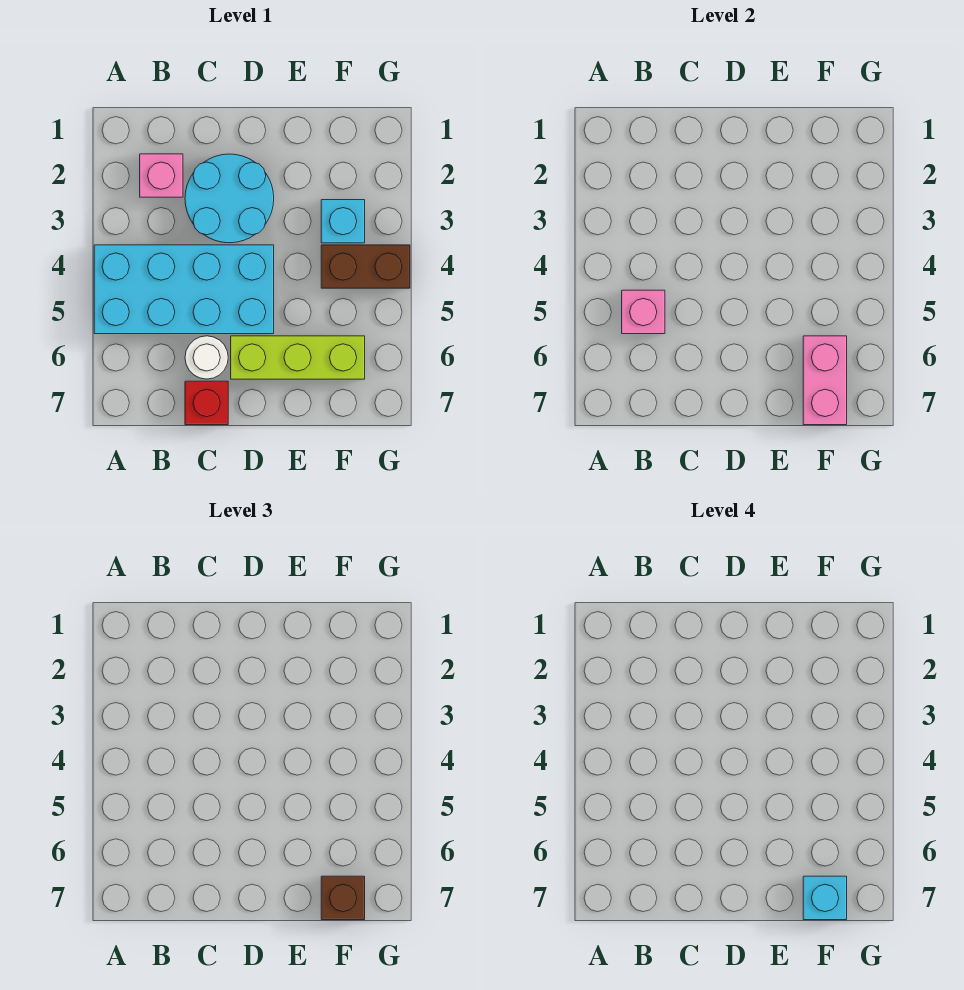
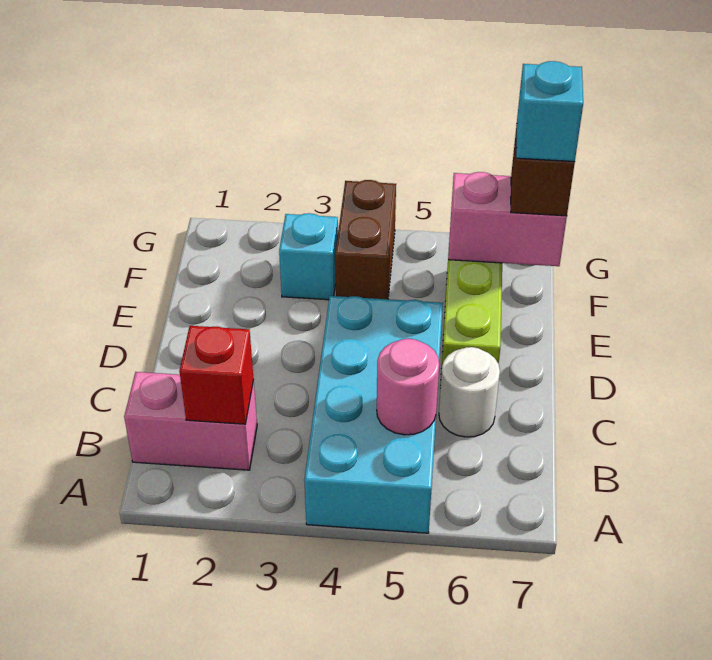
pink brick B2 level 1 -> pink brick B1:B2 level 1
pink brick B5 level 2 -> pink round brick B5 level 2
cyan round brick C2:D3 level 1 -> none
red brick C7 level 1 -> red brick B2 level 2

